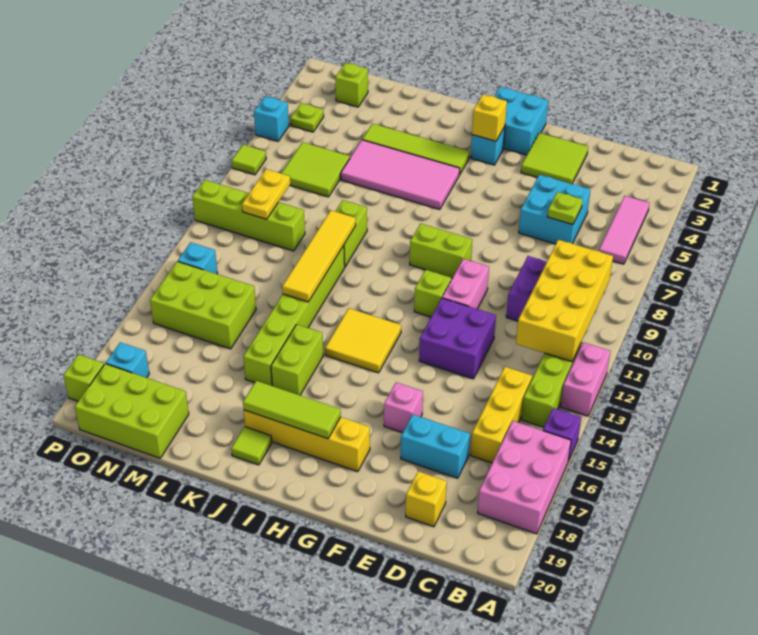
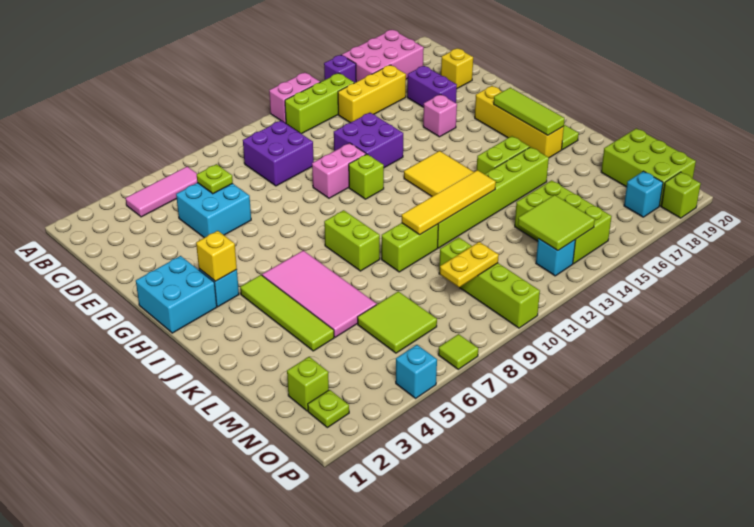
yellow brick B9:C12 level 2 -> none
cyan brick D17:E17 level 1 -> purple brick D17:E17 level 1
lime tile E2:F3 level 1 -> lime tile N13:O14 level 2
lime brick G9:H9 level 1 -> lime brick I8:J8 level 1
lime plate O4 level 1 -> lime plate O2 level 1

